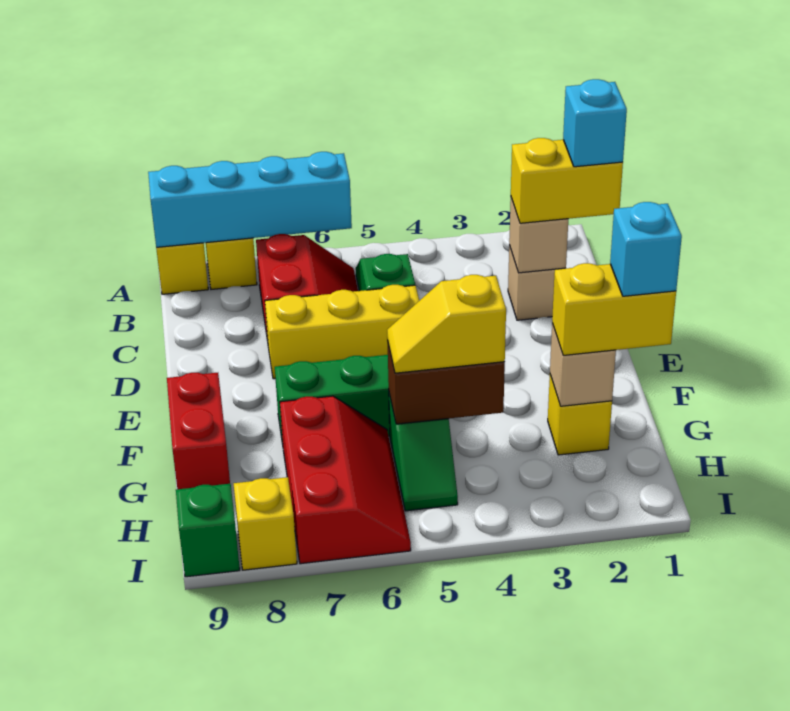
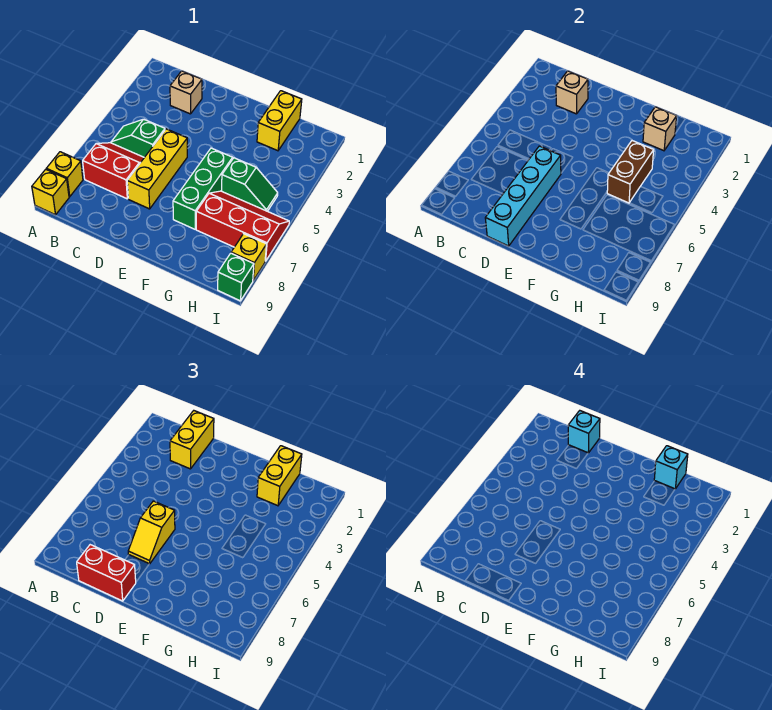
cyan brick A6:A9 level 2 -> cyan brick D6:D9 level 2
red brick F9:G9 level 1 -> red brick C9:D9 level 3
yellow brick G2 level 1 -> yellow brick G1:G2 level 1
yellow slope G4:G5 level 3 top 4 -> yellow slope D6:D7 level 3 top 6

